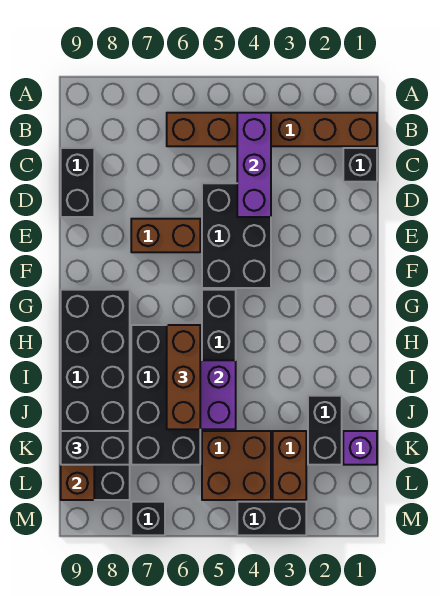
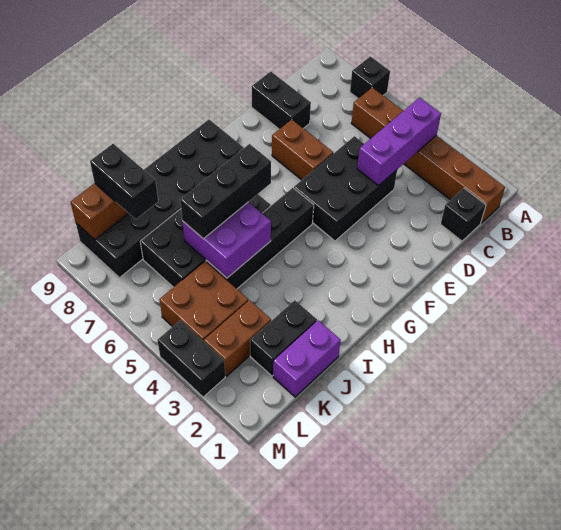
black brick C9:D9 level 1 -> black brick D8:D9 level 1
brown brick H6:J6 level 3 -> black brick H6:J6 level 3
purple brick K1 level 1 -> purple brick J1:K1 level 1
black brick M7 level 1 -> black brick A7 level 1

